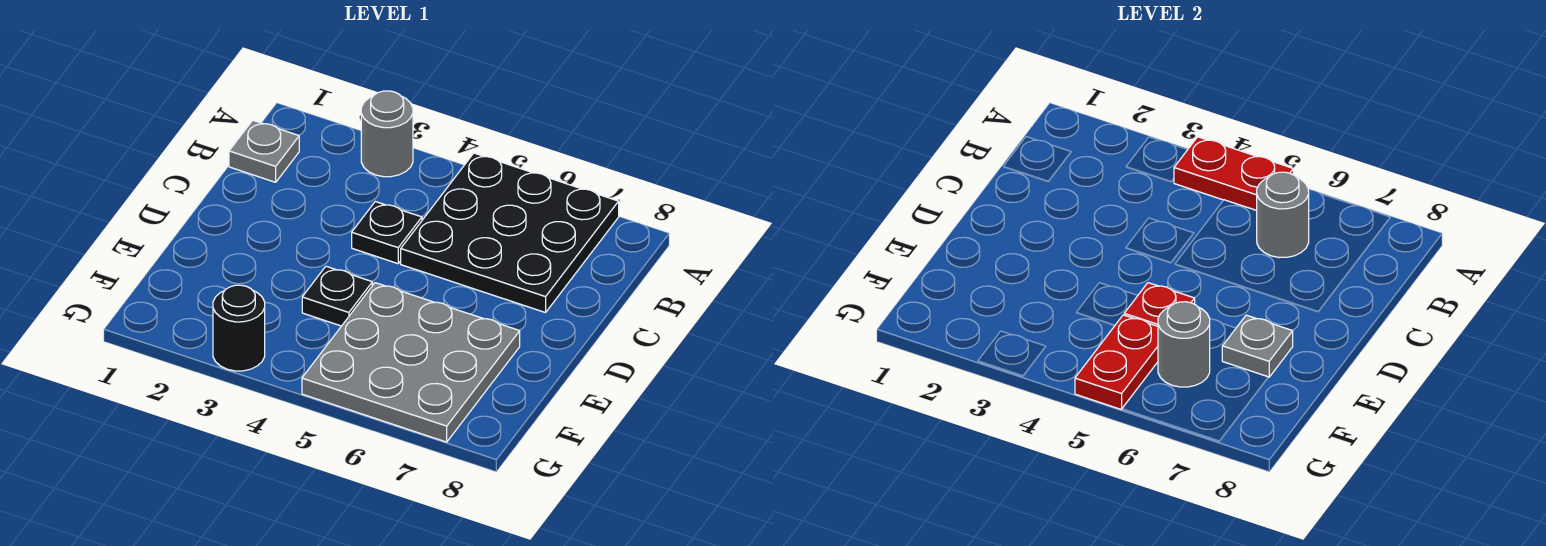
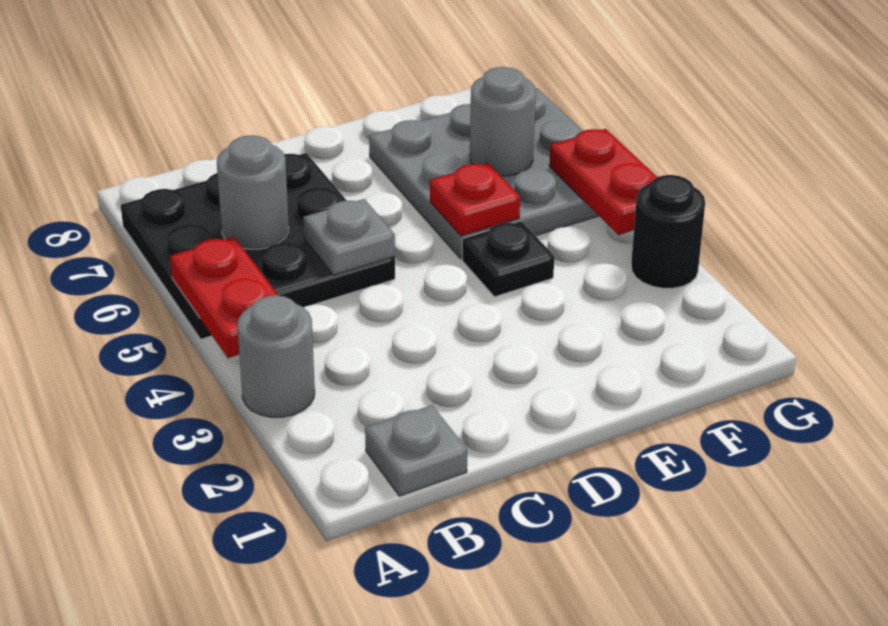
black plate C4 level 1 -> none
grey plate E7 level 2 -> grey plate C5 level 2
red plate F5:G5 level 2 -> red plate G4:G5 level 2

